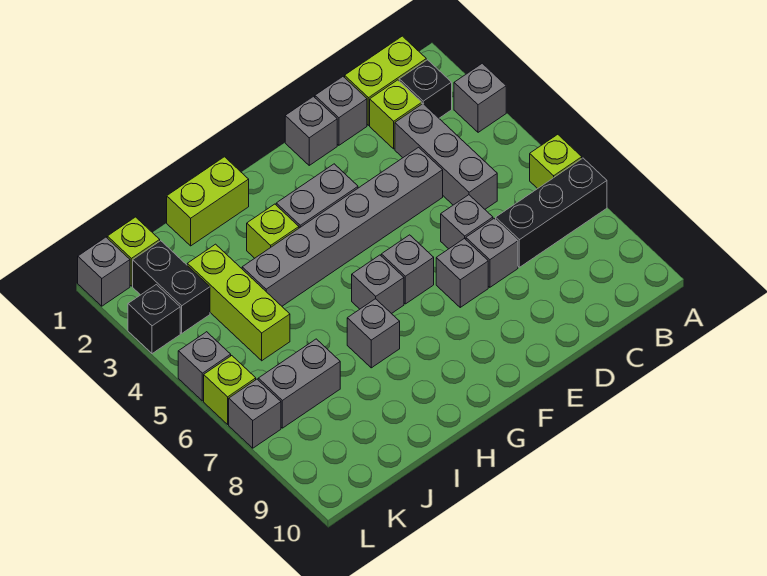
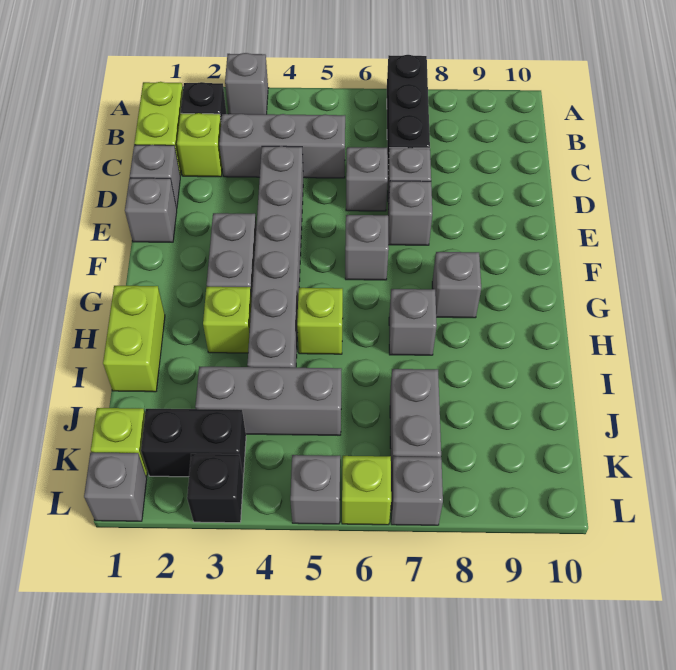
lime brick A6 level 1 -> lime brick H5 level 1
grey brick G6 level 1 -> grey brick G8 level 1
lime brick J3:J5 level 1 -> grey brick J3:J5 level 1

